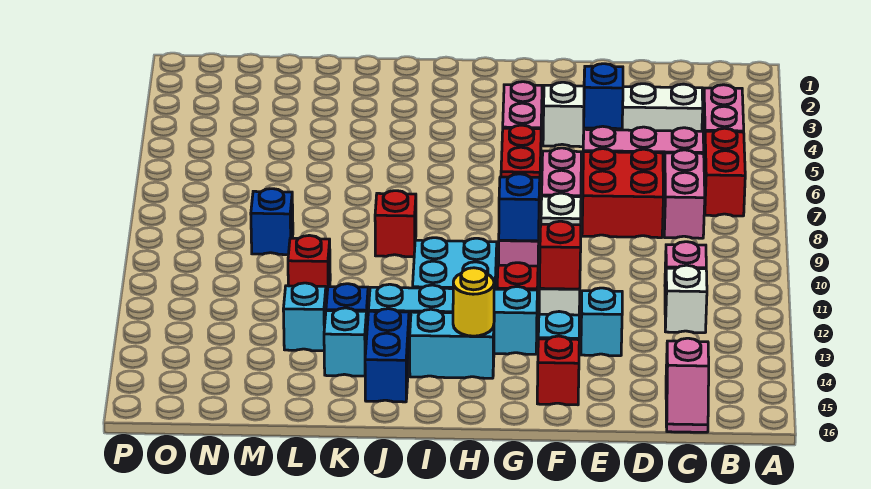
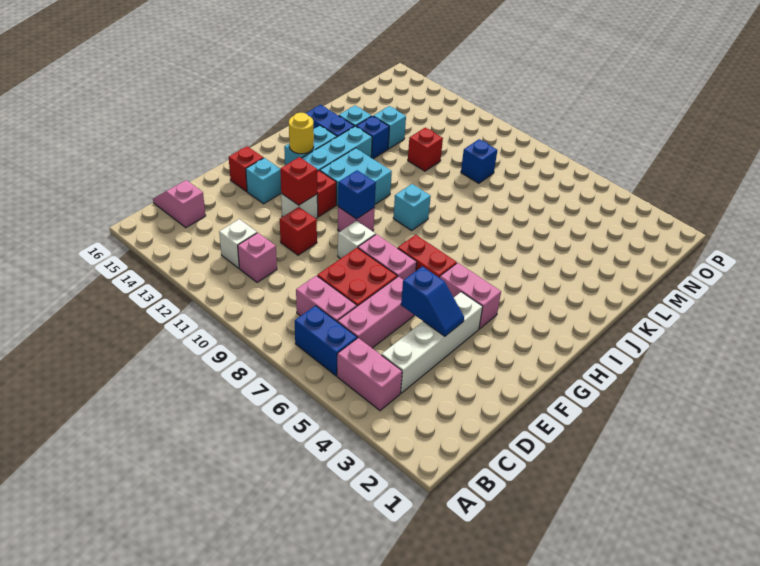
red brick B6:B7 level 1 -> blue brick B6:B7 level 1
cyan brick E13 level 1 -> cyan brick I9 level 1
red brick J9 level 1 -> red brick E11 level 1

